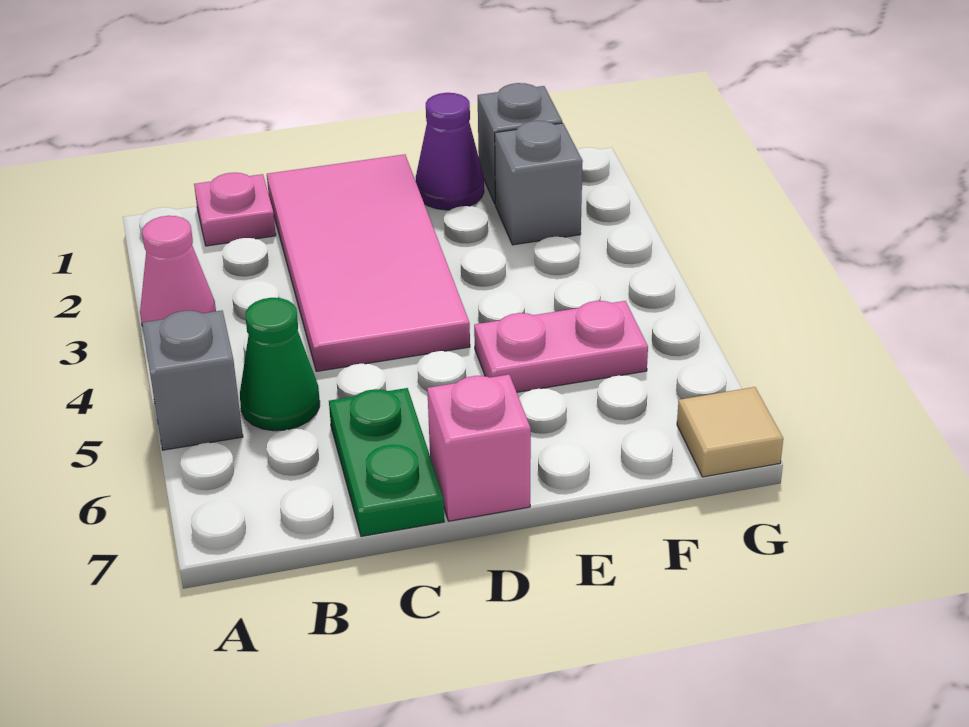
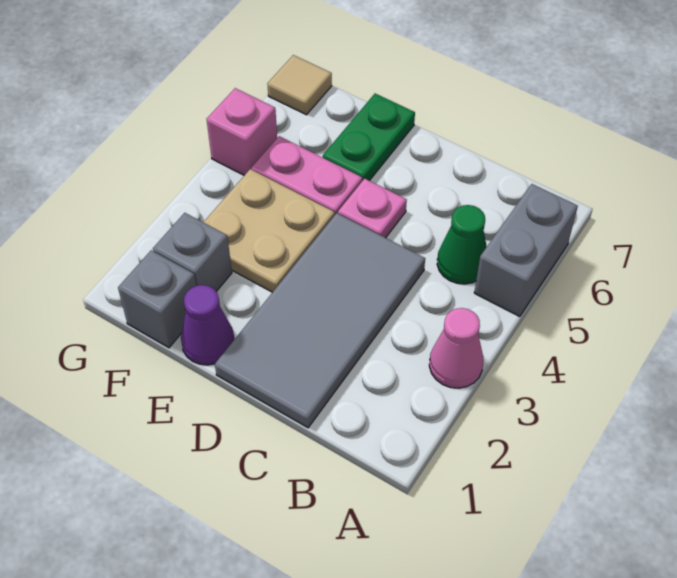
grey brick A5 level 1 -> grey brick A5:A6 level 1
pink plate B1 level 1 -> pink plate D5 level 1
pink tile C1:D4 level 1 -> grey tile C1:D4 level 1
green plate C6:C7 level 1 -> green plate E6:E7 level 1
pink brick D7 level 1 -> pink brick G5 level 1
none -> tan plate E3:F4 level 1

